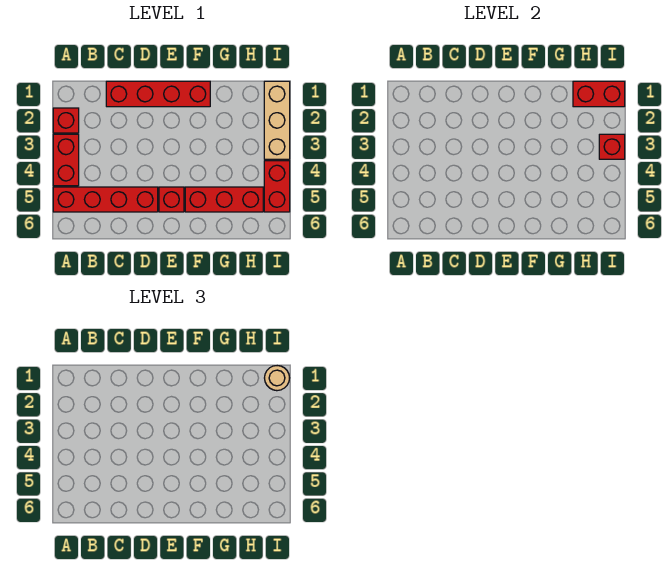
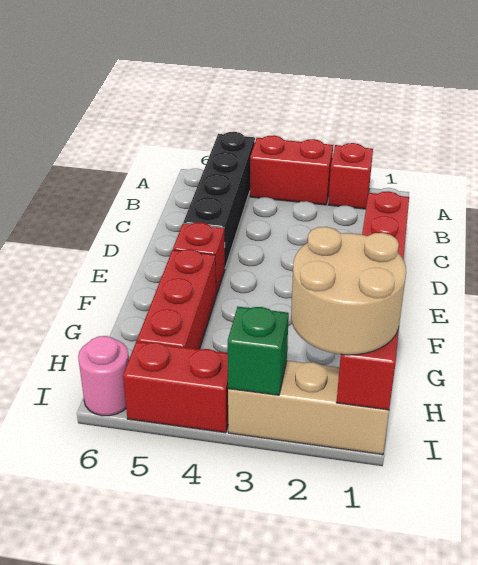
red brick A5:D5 level 1 -> black brick A5:D5 level 1
tan round brick I1 level 3 -> tan round brick H1:I2 level 3
red brick I3 level 2 -> green brick I3 level 2
none -> pink round brick I6 level 1

